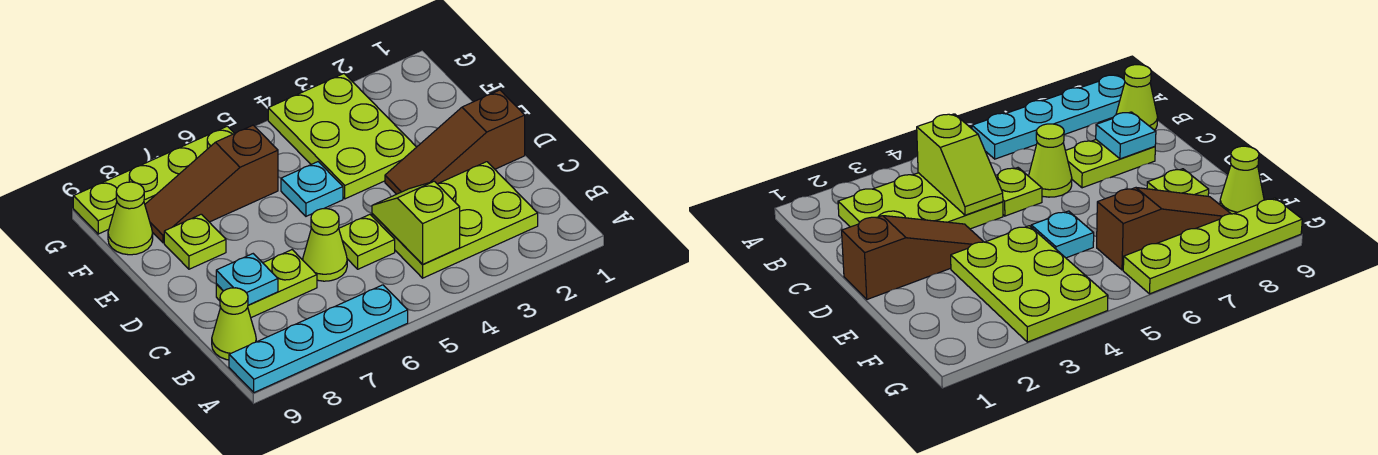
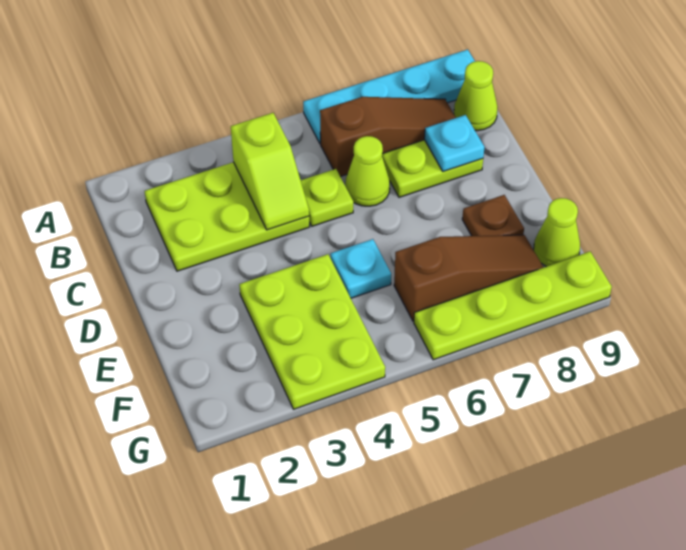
brown slope D1:D3 level 1 top 1 -> brown slope B6:B8 level 1 top 6
lime plate E8 level 1 -> brown plate E8 level 1

